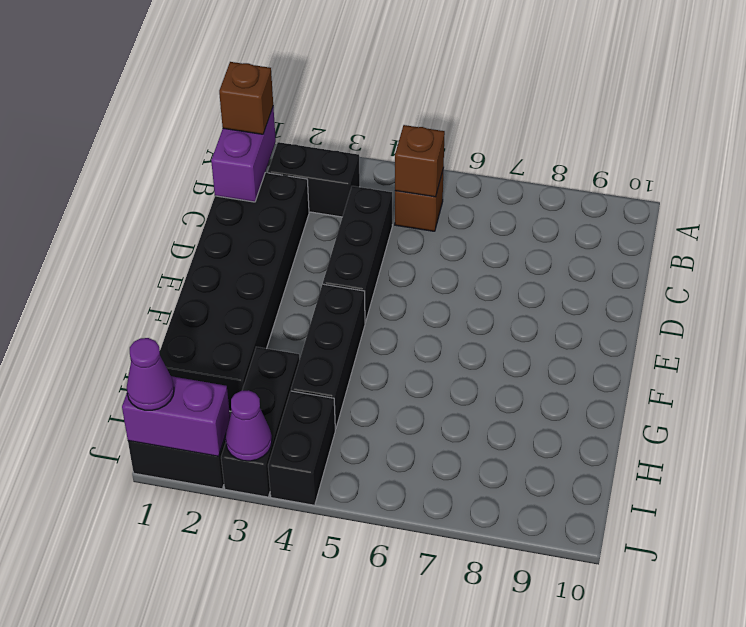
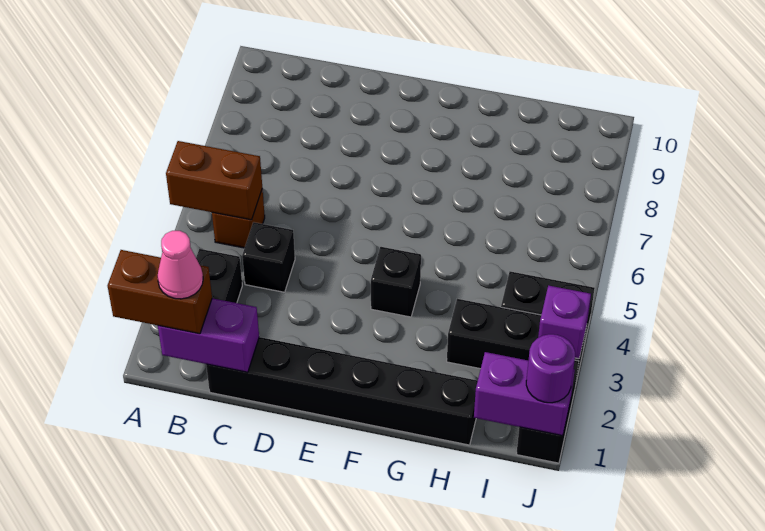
brown brick B1 level 3 -> brown brick A1:B1 level 3
none -> pink cone B1 level 4
brown brick B5 level 2 -> brown brick A5:B5 level 2
black brick C1:H2 level 1 -> black brick C1:H1 level 1
black brick C4:E4 level 1 -> black brick C4 level 1
black brick F4:H4 level 1 -> black brick F4 level 1
purple brick J1:J2 level 2 -> purple brick I1:J1 level 2
purple cone J1 level 3 -> purple round brick J1 level 3
purple cone J3 level 2 -> purple brick J3 level 2

